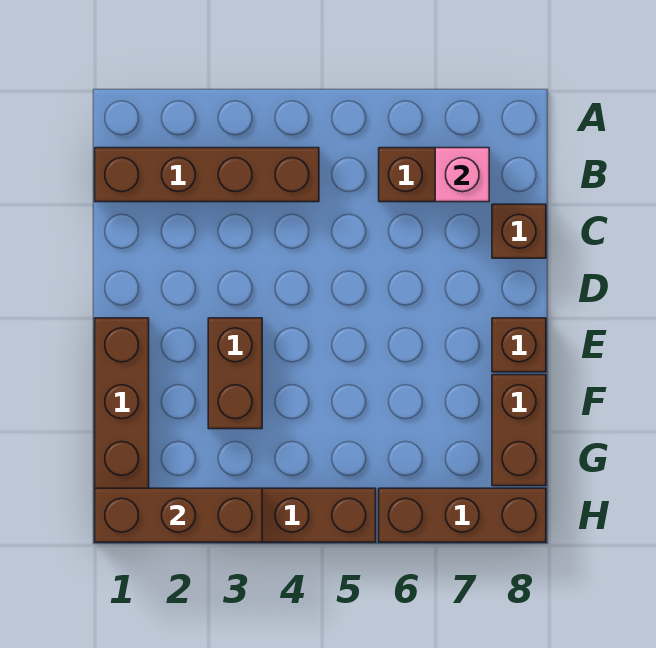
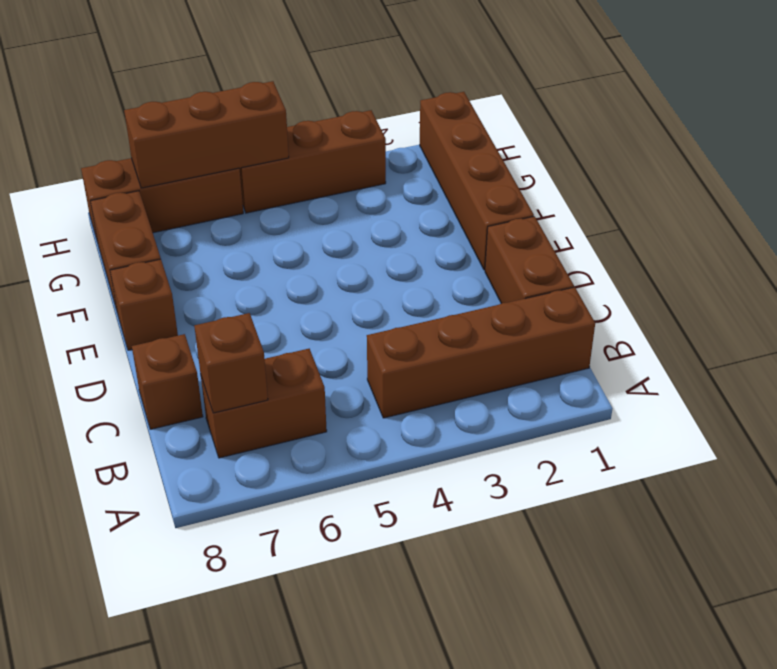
pink brick B7 level 2 -> brown brick B7 level 2
brown brick E3:F3 level 1 -> brown brick C1:D1 level 1
brown brick H1:H3 level 2 -> brown brick H5:H7 level 2

